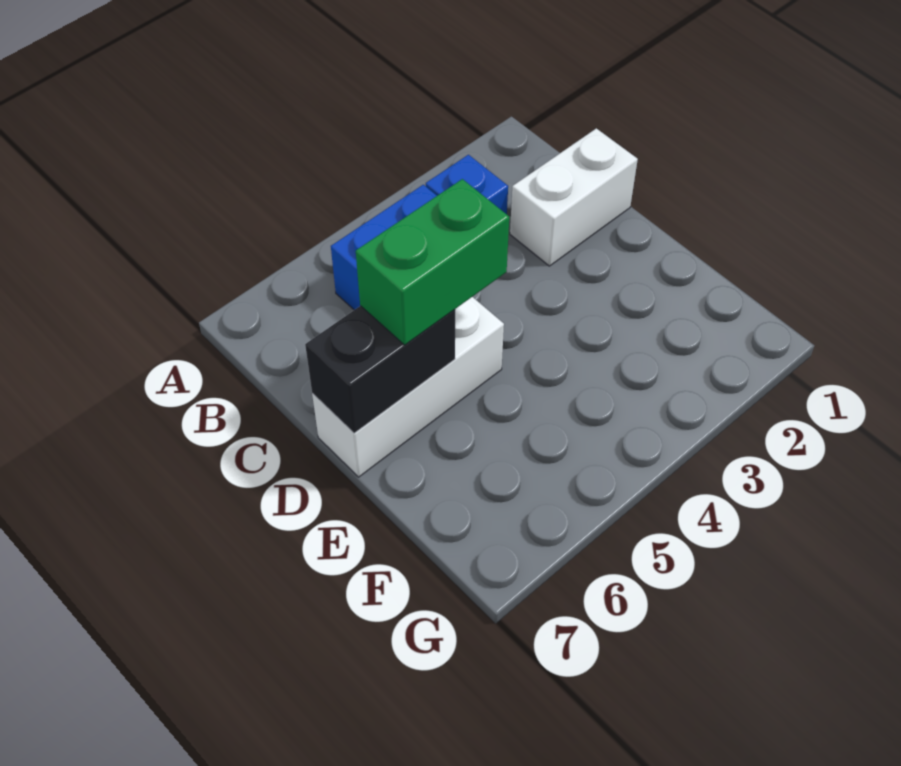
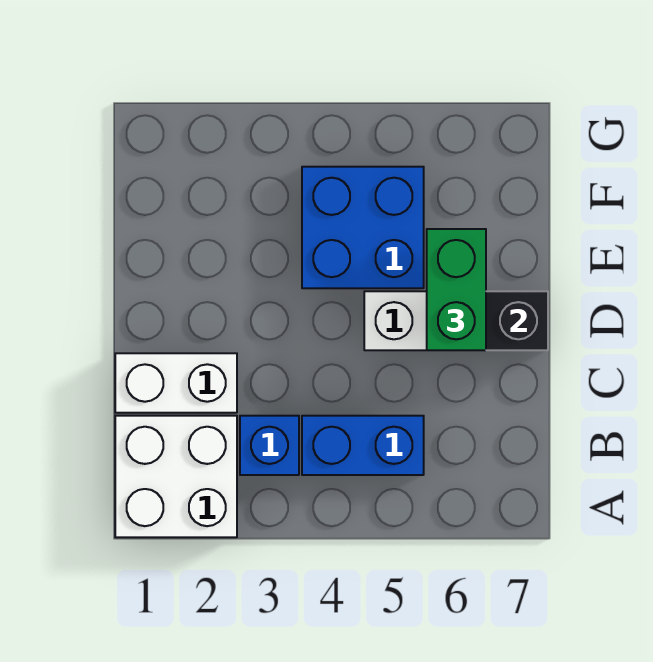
none -> white brick A1:B2 level 1
green brick D5:D6 level 3 -> green brick D6:E6 level 3
none -> blue brick E4:F5 level 1

